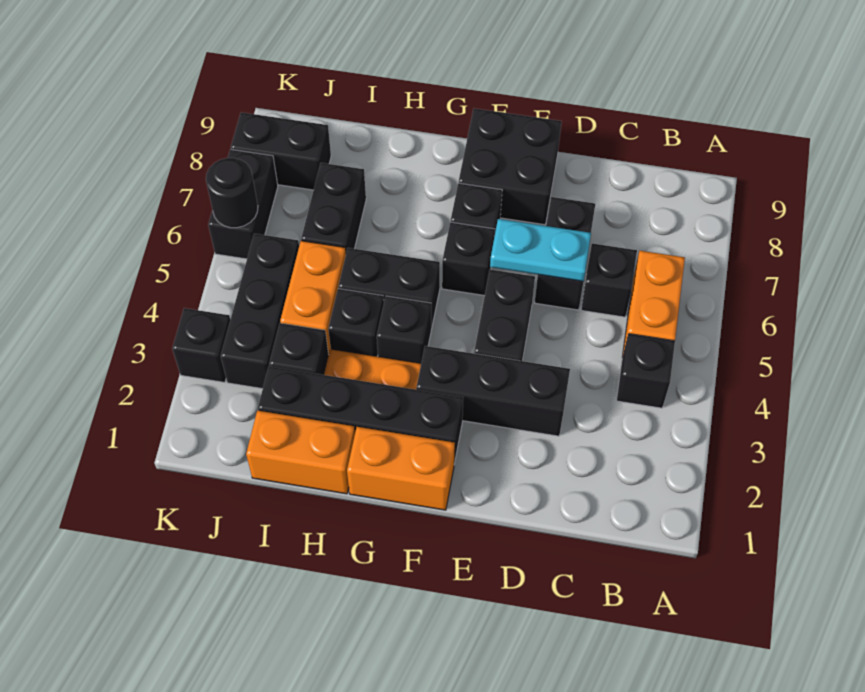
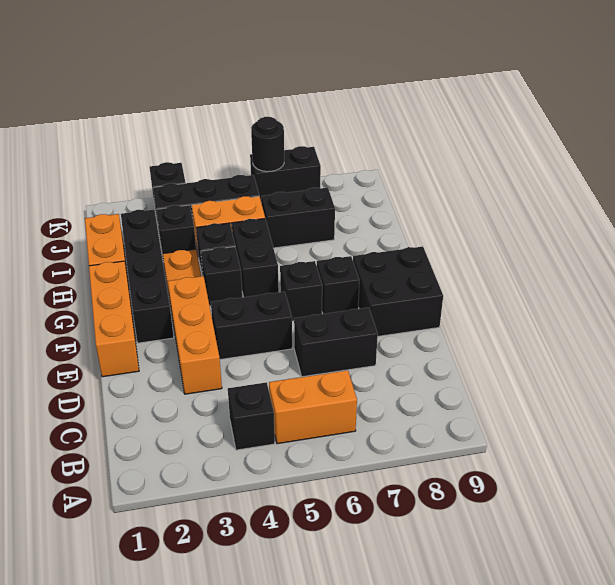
black brick C6 level 1 -> none
black brick D3:F3 level 1 -> orange brick D3:F3 level 1
cyan plate D6:E6 level 2 -> none
orange brick F1:G1 level 1 -> orange brick E1:G1 level 1
black brick J8:K8 level 1 -> none

